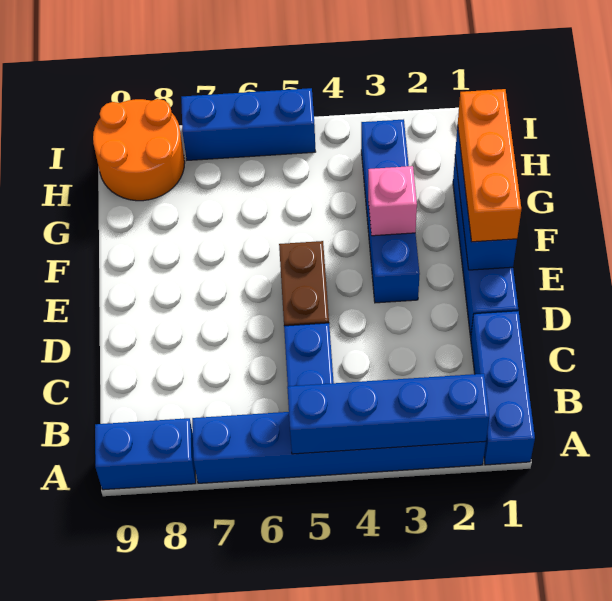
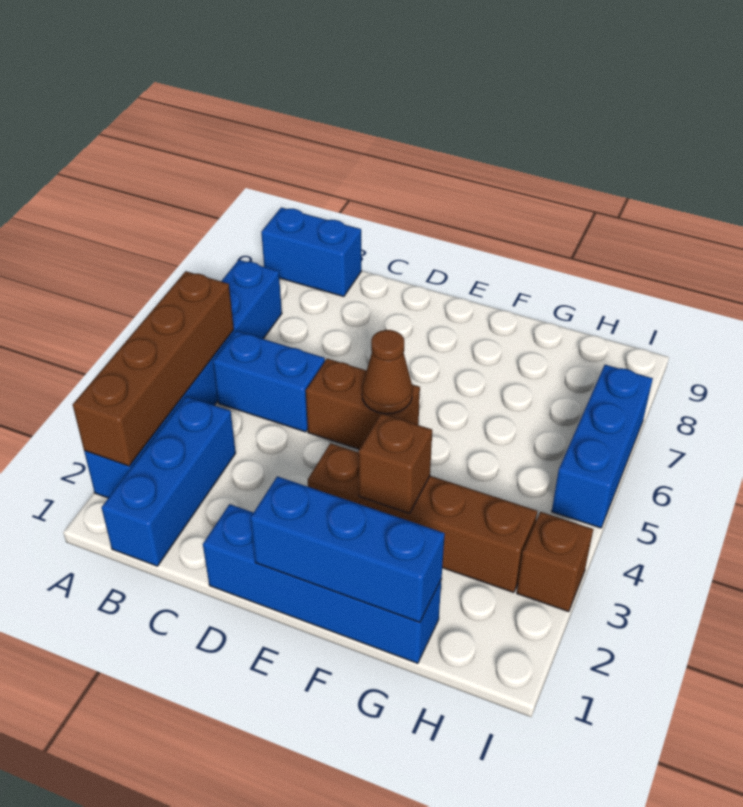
blue brick A1:C1 level 1 -> blue brick B1:B3 level 1
blue brick A2:A5 level 2 -> brown brick A2:A5 level 2
blue brick A8:A9 level 1 -> blue brick A9:B9 level 1
orange brick E1:G1 level 3 -> none
blue brick E3:H3 level 1 -> brown brick E3:H3 level 1
none -> brown cone E5 level 2
pink brick F3 level 2 -> brown brick F3 level 2
orange round brick H8:I9 level 1 -> none
none -> brown brick I3 level 1

